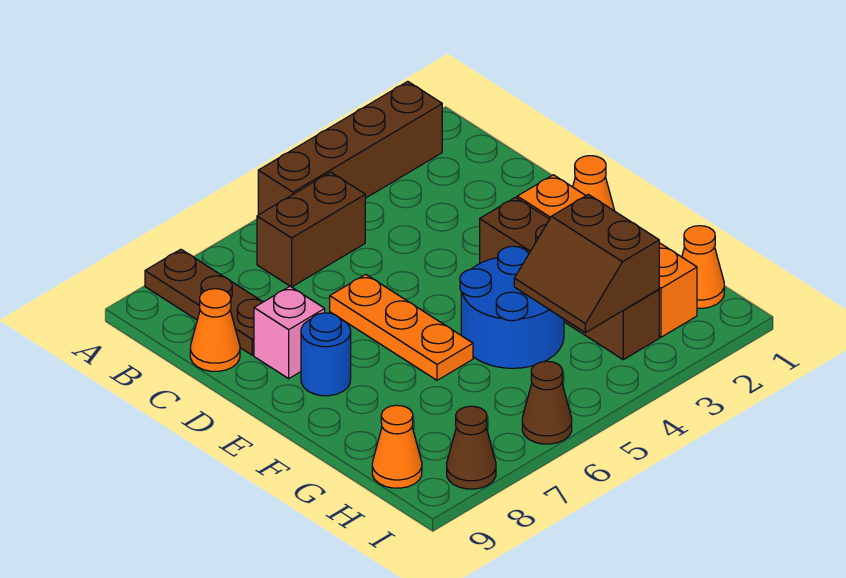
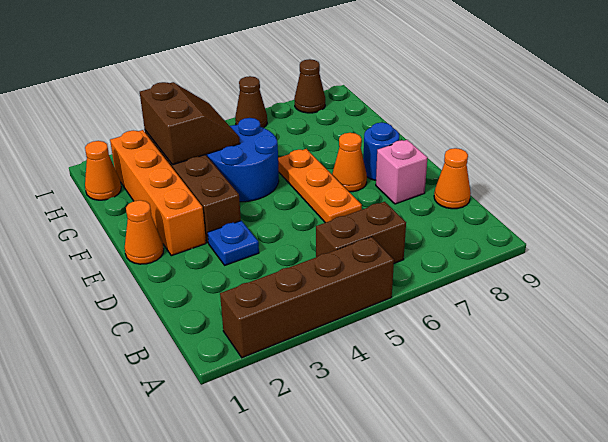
brown plate A8:C8 level 1 -> none
none -> blue plate D3 level 1
orange cone H9 level 1 -> orange cone E7 level 1

